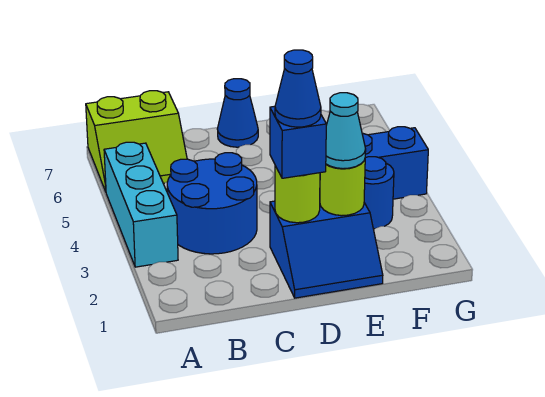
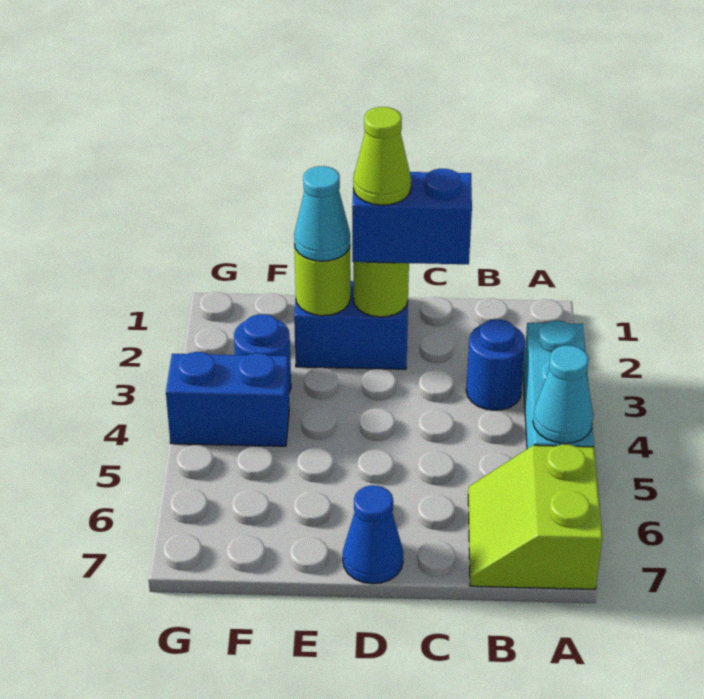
none -> cyan cone A5 level 2
lime slope A6:B7 level 1 top 7 -> lime slope A6:B7 level 1 top A
blue round brick B3:C4 level 1 -> blue round brick B3 level 1
blue brick D2 level 3 -> blue brick C2:D2 level 3
blue cone D2 level 4 -> lime cone D2 level 4

